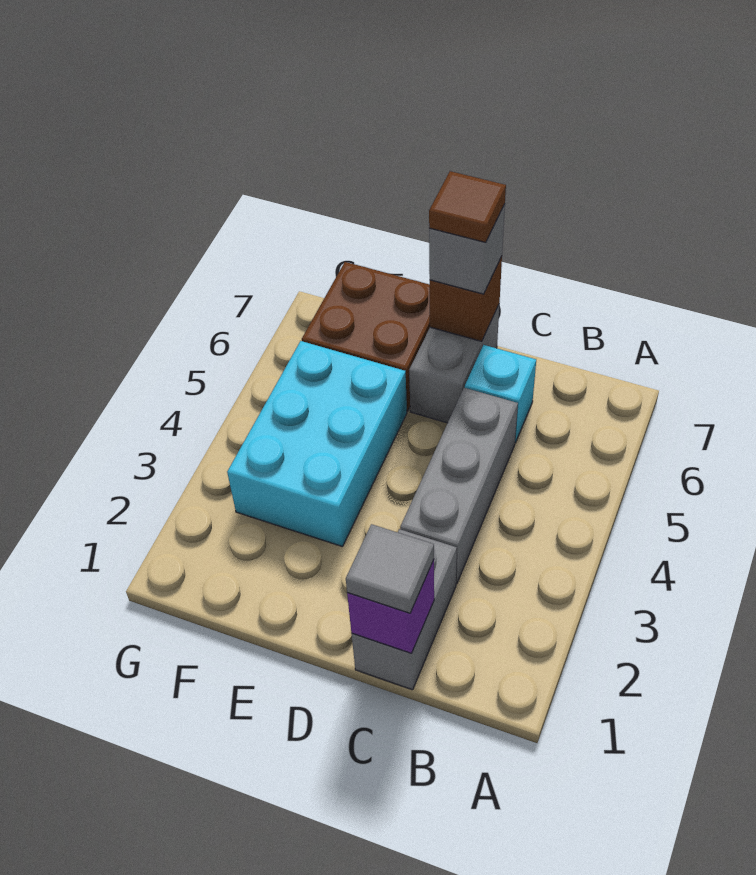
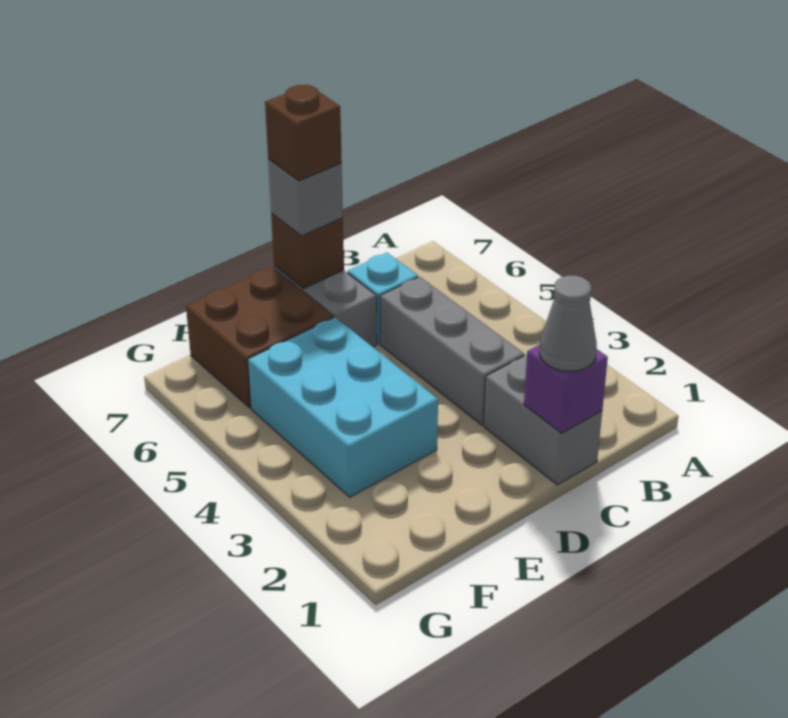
grey tile C1 level 3 -> grey cone C1 level 3
brown tile D7 level 4 -> brown brick D7 level 4

